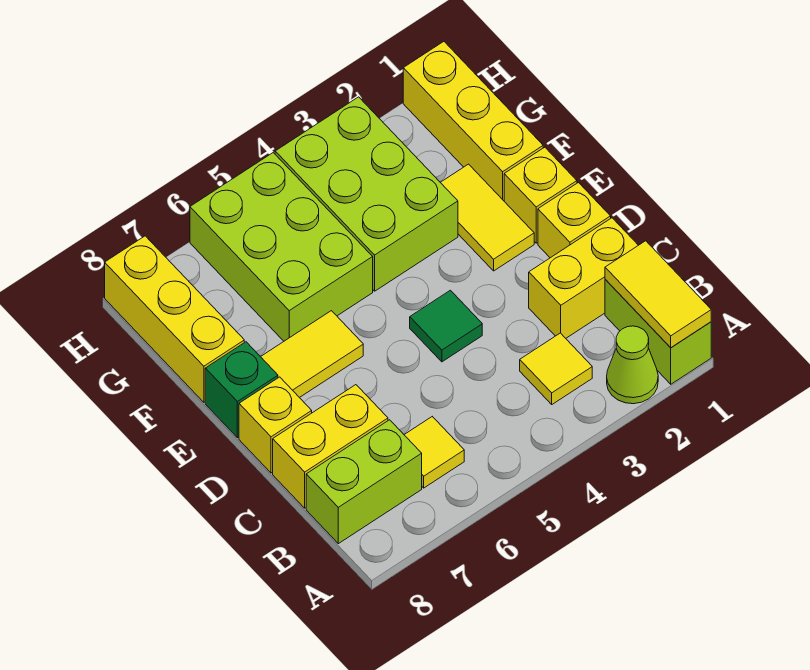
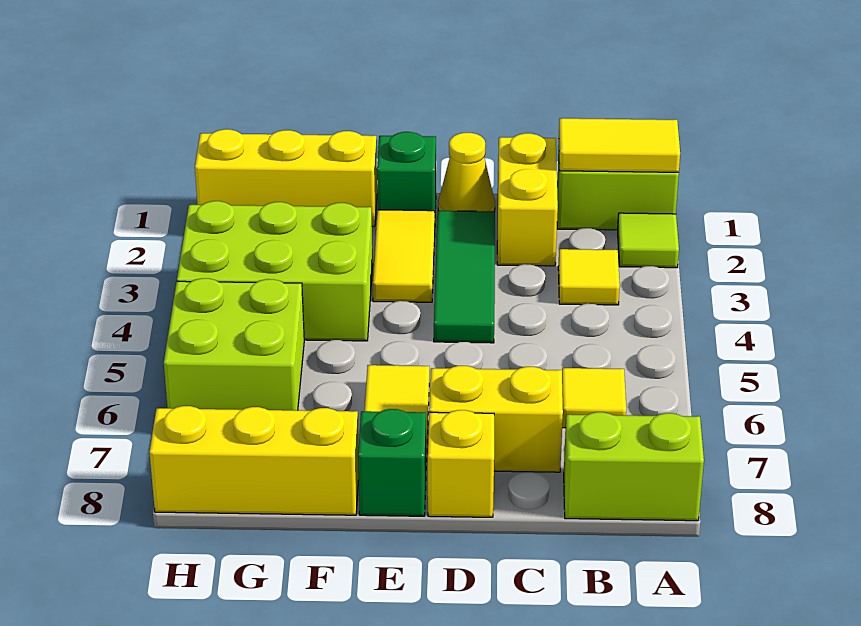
lime cone A2 level 1 -> lime tile A2 level 1
lime brick B7:B8 level 1 -> lime brick A8:B8 level 1
yellow brick C7:C8 level 1 -> yellow brick C7:D7 level 1
yellow brick D1 level 1 -> yellow cone D1 level 1
green tile D4 level 1 -> green tile D2:D4 level 1
yellow brick E1 level 1 -> green brick E1 level 1
yellow tile E2:F2 level 1 -> yellow tile E2:E3 level 1
lime brick F5:H6 level 1 -> lime brick G5:H6 level 1

